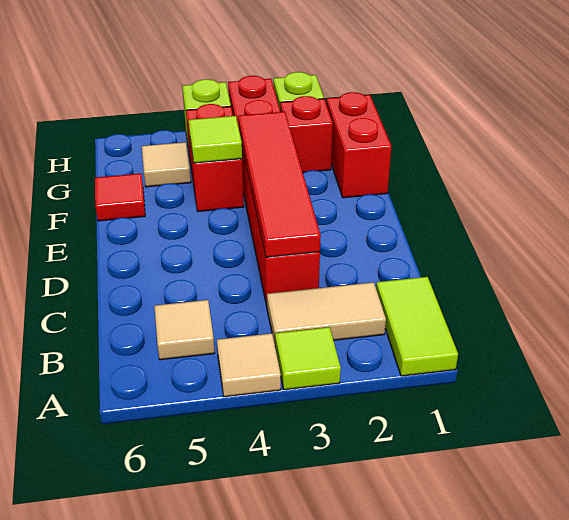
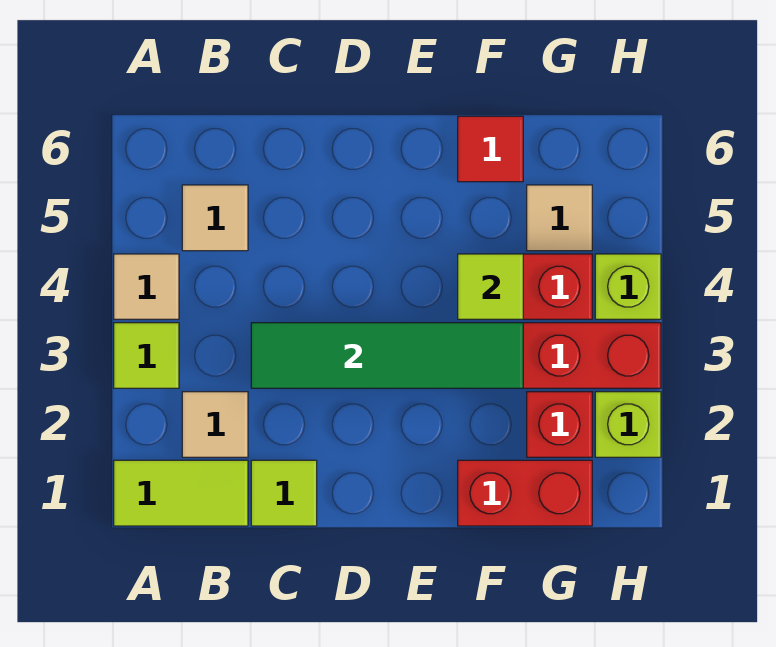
tan tile B2:B3 level 1 -> tan tile B2 level 1
none -> lime tile C1 level 1
red tile C3:F3 level 2 -> green tile C3:F3 level 2

